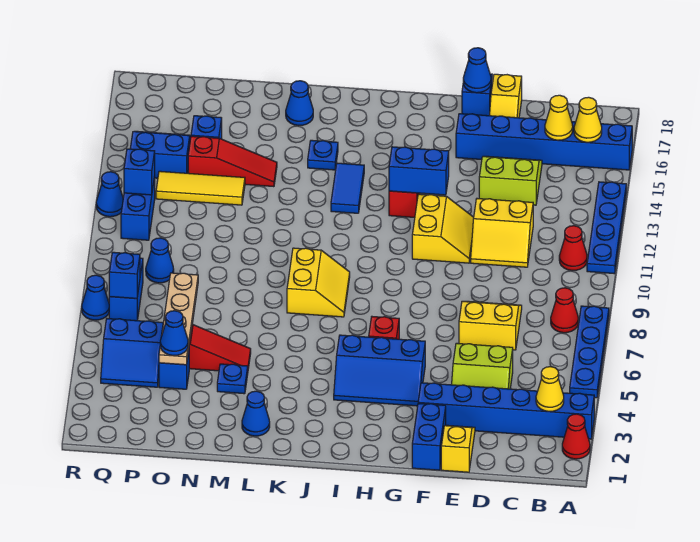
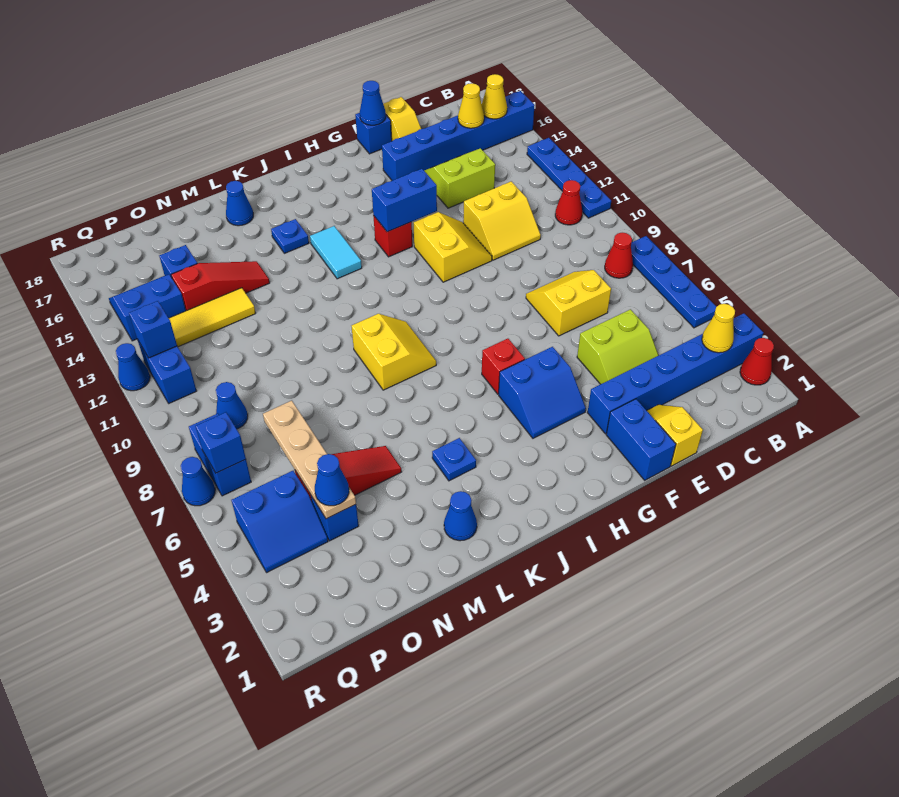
blue slope G4:I5 level 1 top 5 -> blue slope G4:H5 level 1 top 5
blue tile J13:J14 level 1 -> cyan tile J13:J14 level 1
blue plate M4 level 1 -> blue plate K4 level 1

